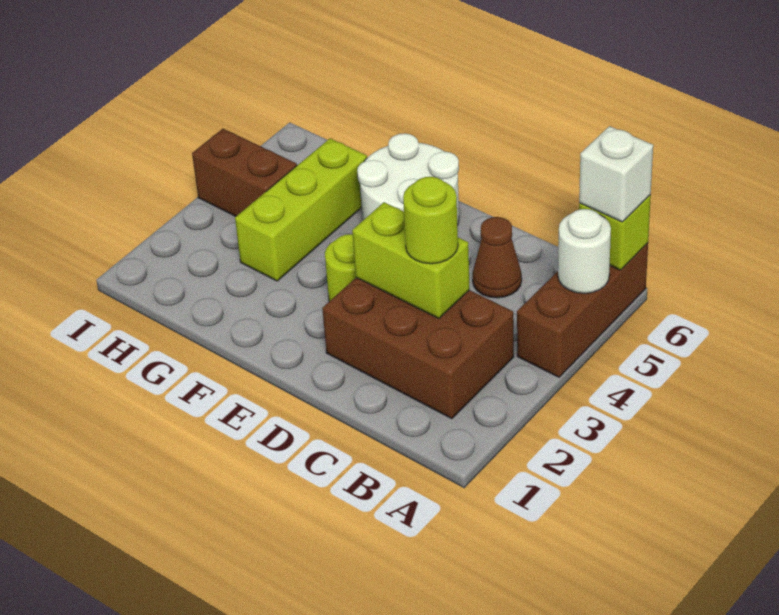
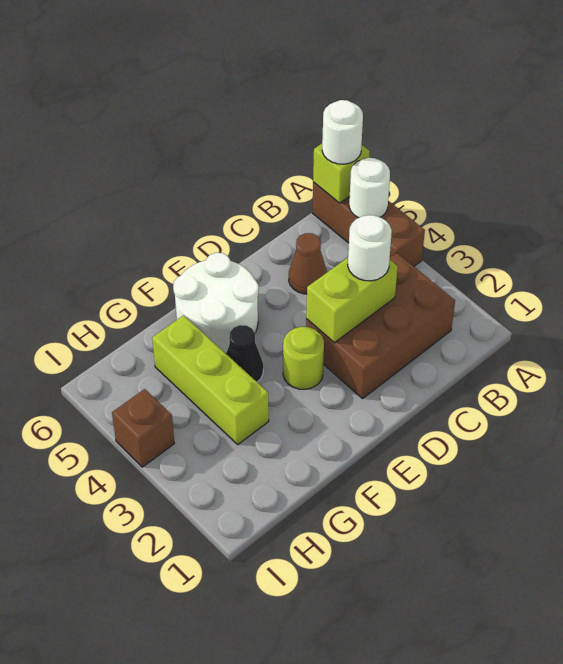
white brick A6 level 3 -> white round brick A6 level 3
lime round brick C3 level 3 -> white round brick C3 level 3
none -> black cone F4 level 1
brown brick H4:I4 level 1 -> brown brick I4 level 1

